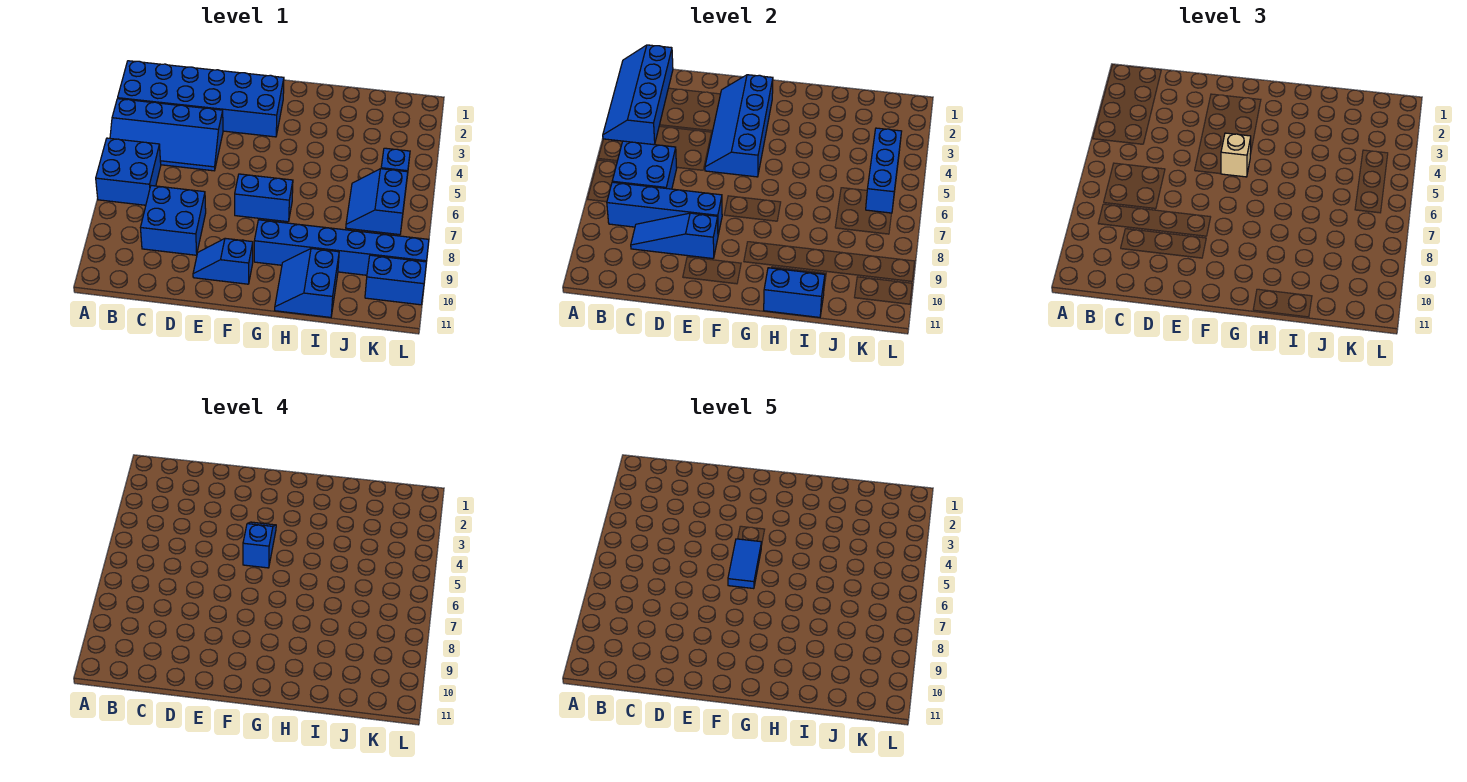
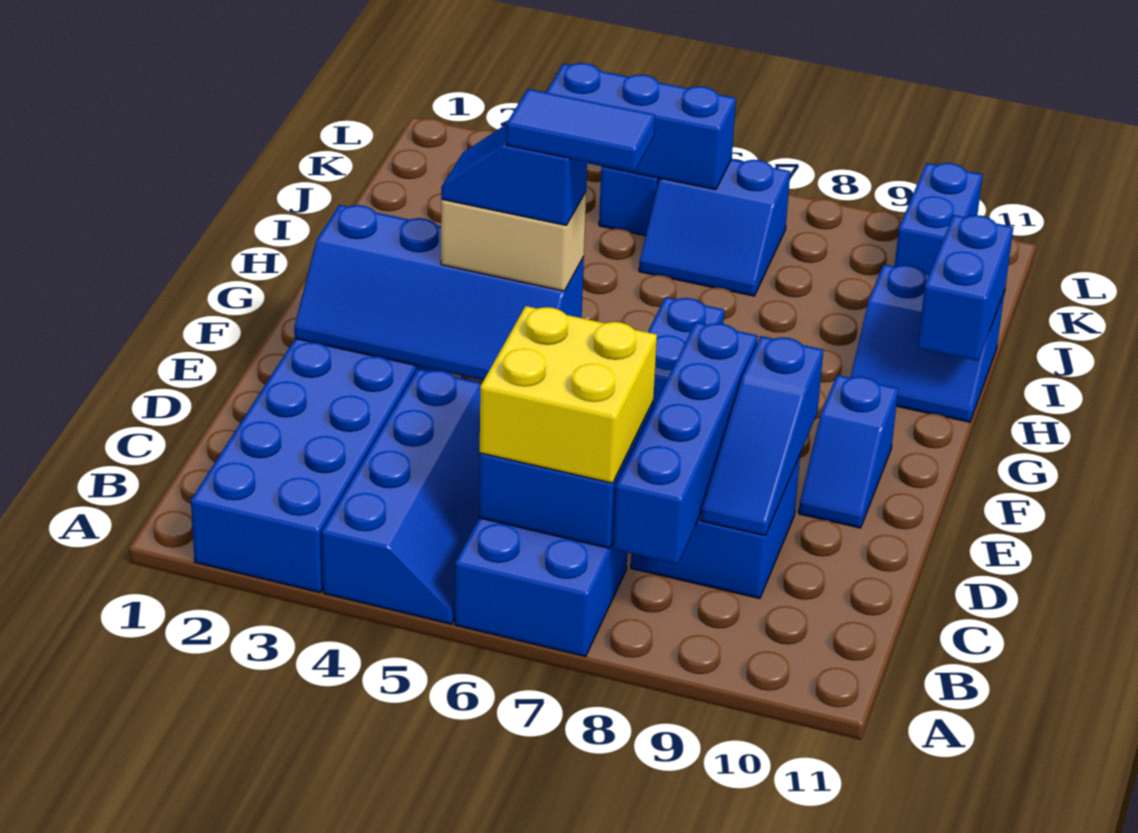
blue slope A1:B4 level 2 top B -> none
none -> yellow brick B6:C7 level 3
tan brick F5 level 3 -> tan brick F4:F5 level 3
blue brick G9:L9 level 1 -> none

